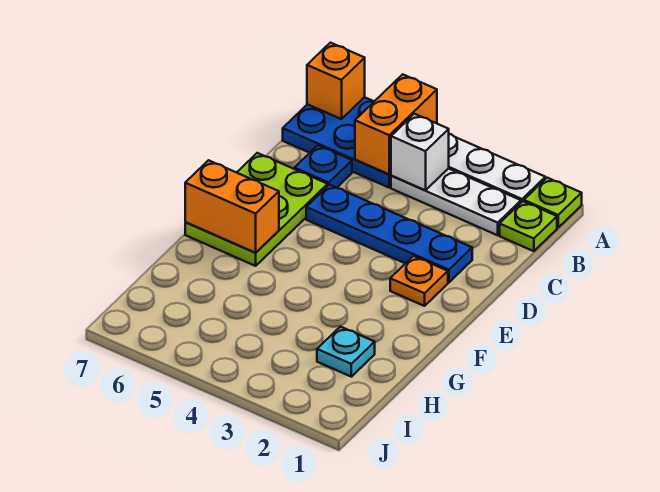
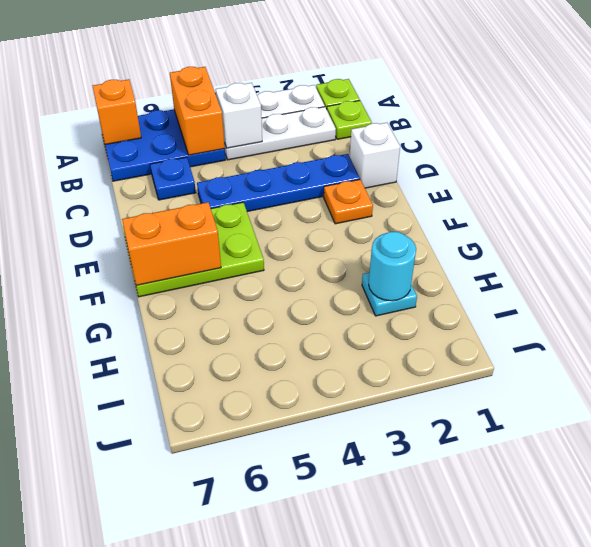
none -> white brick D1 level 1
lime plate D6:F7 level 1 -> lime plate E5:F7 level 1
none -> cyan round brick H2 level 2

